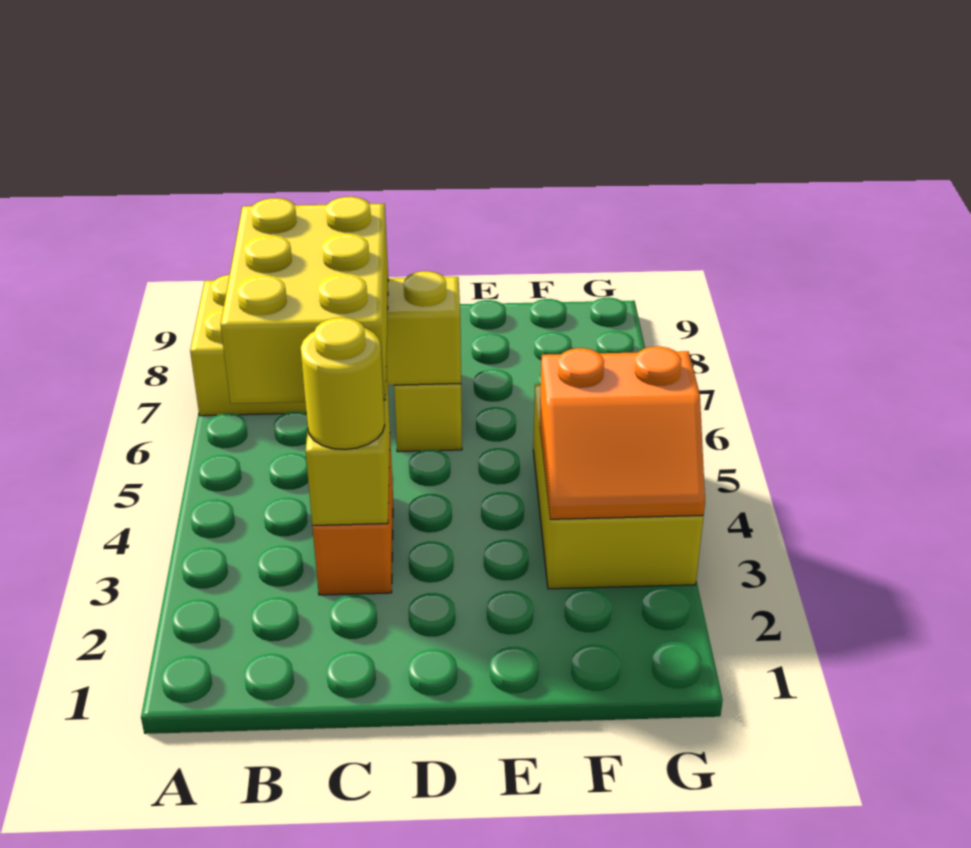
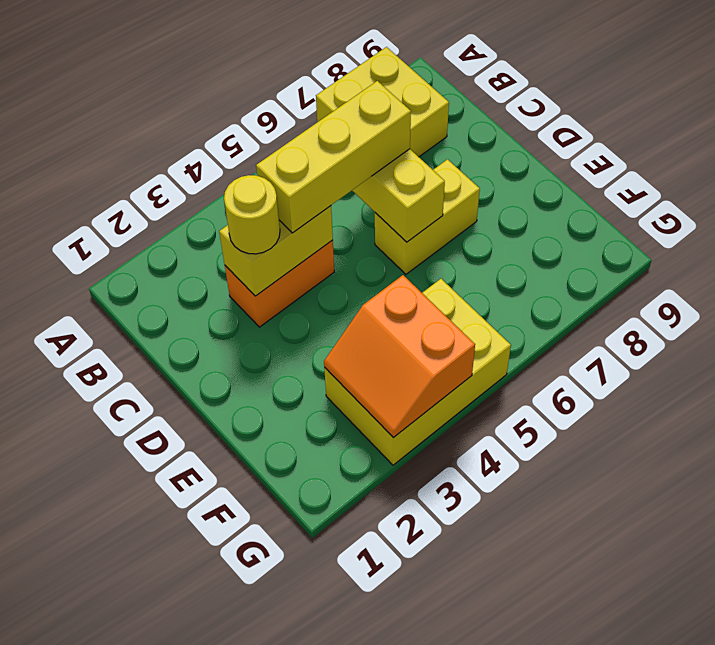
yellow brick B4:C6 level 3 -> yellow brick C4:C6 level 3

